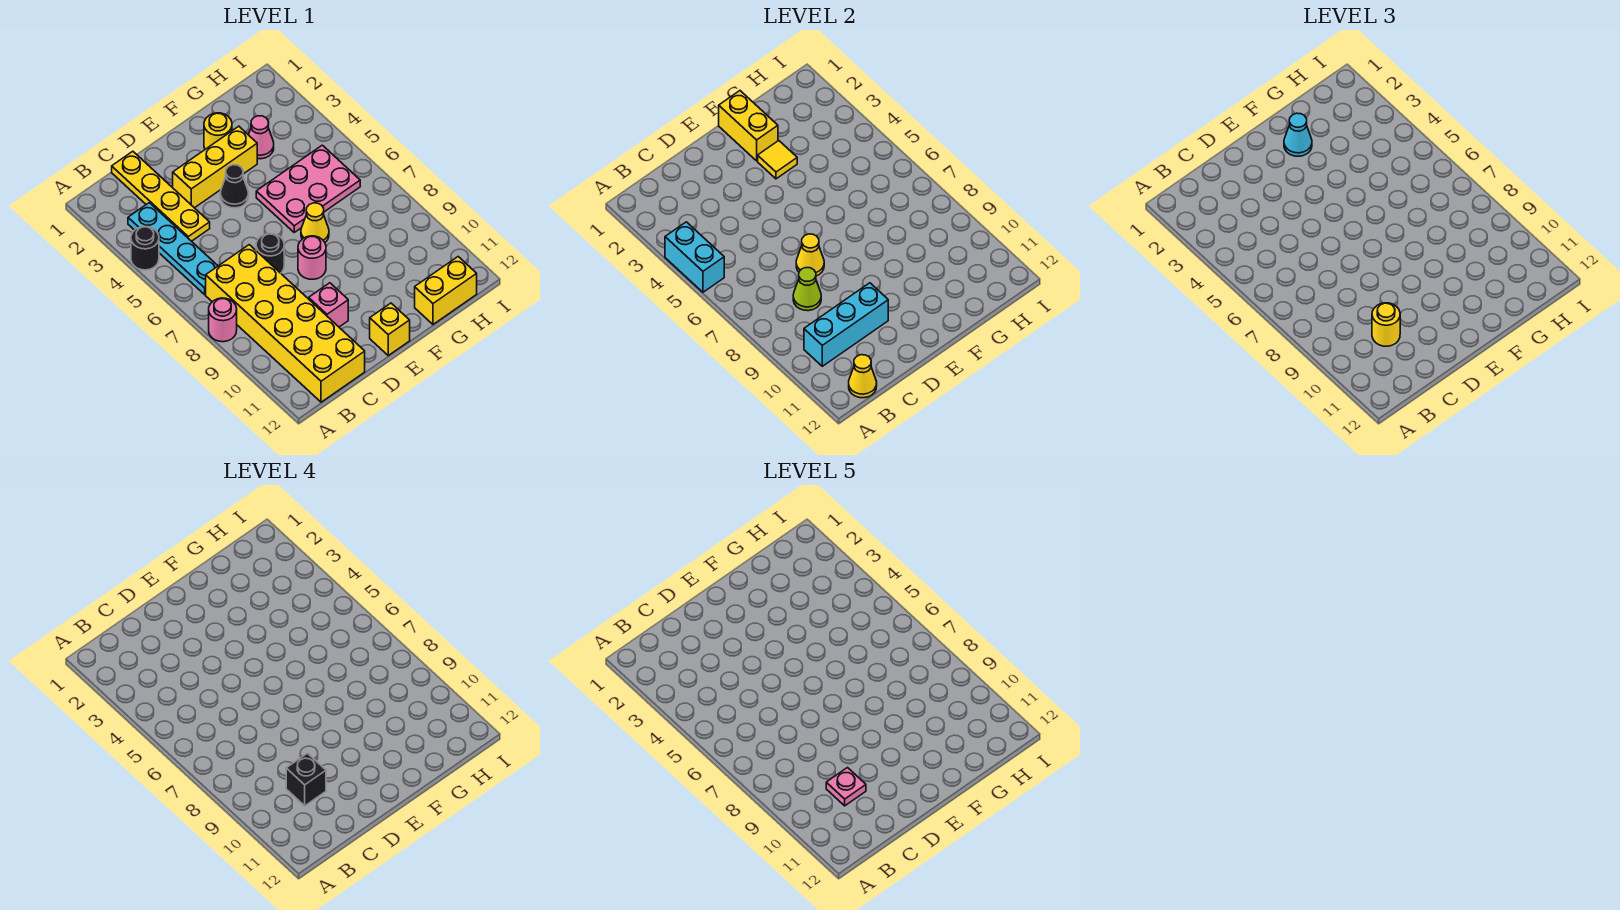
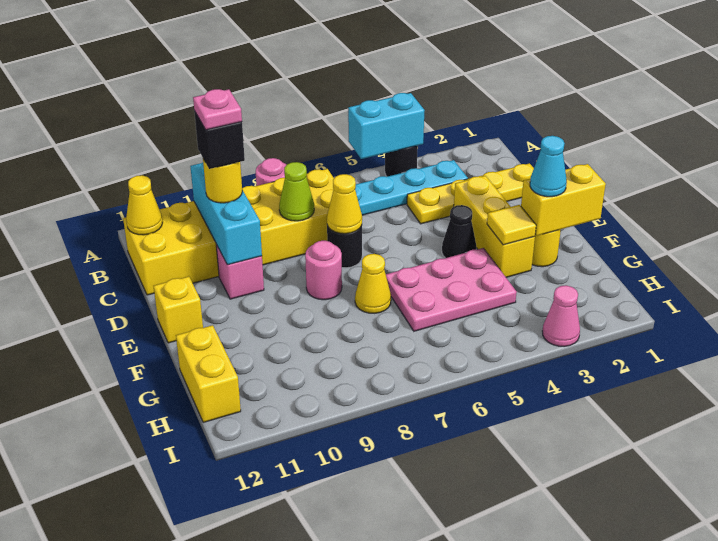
pink plate F5:H6 level 1 -> pink plate F4:G6 level 1
pink cone G3 level 1 -> pink cone I3 level 1

